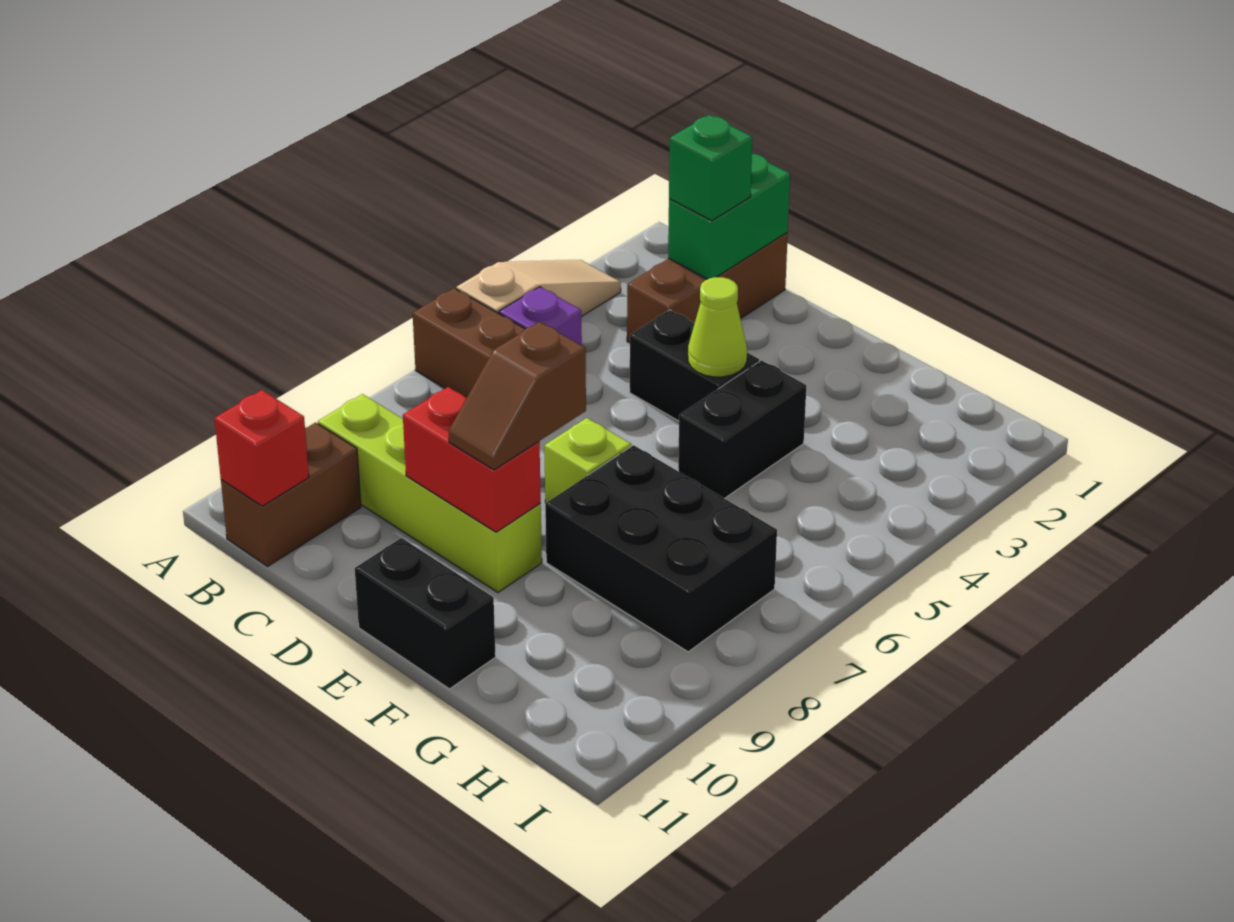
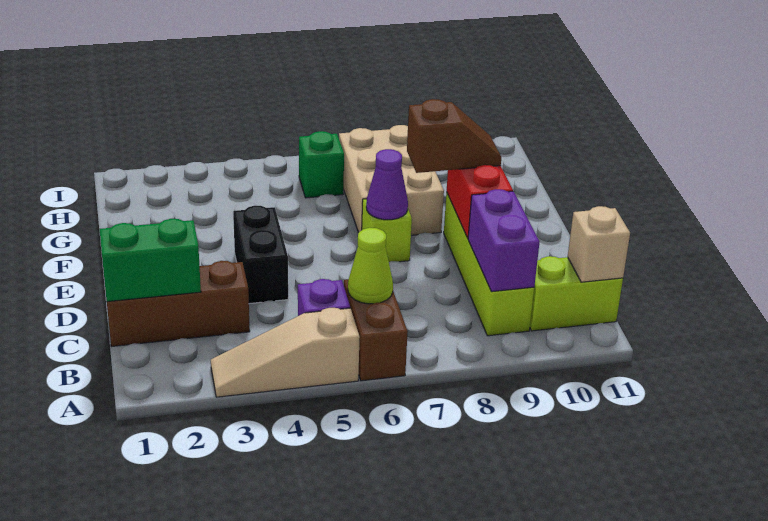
none -> purple brick B9:C9 level 2
brown brick B10:B11 level 1 -> lime brick B10:B11 level 1
red brick B11 level 2 -> tan brick B11 level 2
green brick C2 level 3 -> green brick H6 level 1
lime cone E4 level 2 -> lime cone B6 level 2
none -> purple cone E7 level 2
black brick E11:F11 level 1 -> none
black brick F4:F5 level 1 -> none
black brick F7:H8 level 1 -> tan brick F7:H8 level 1

